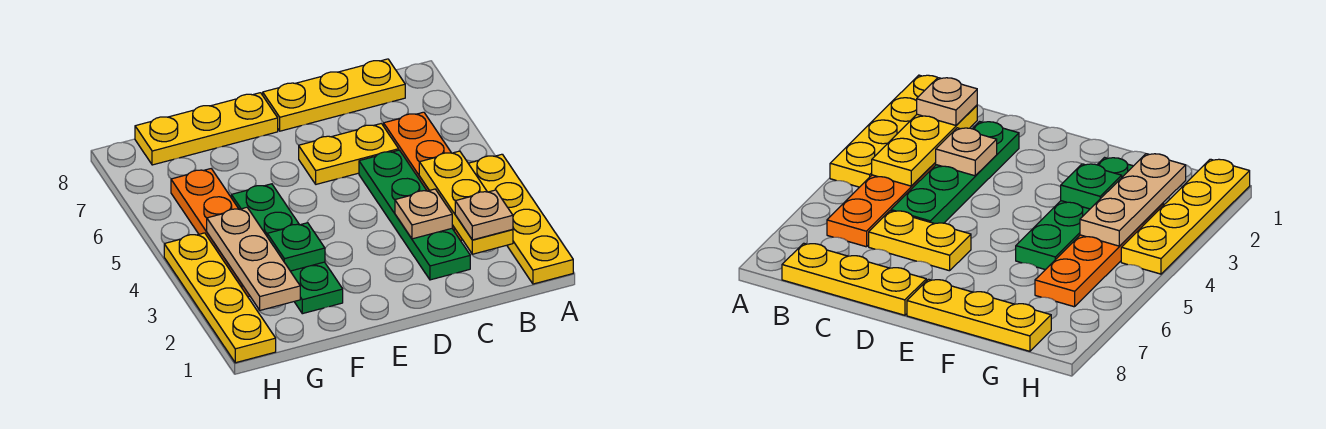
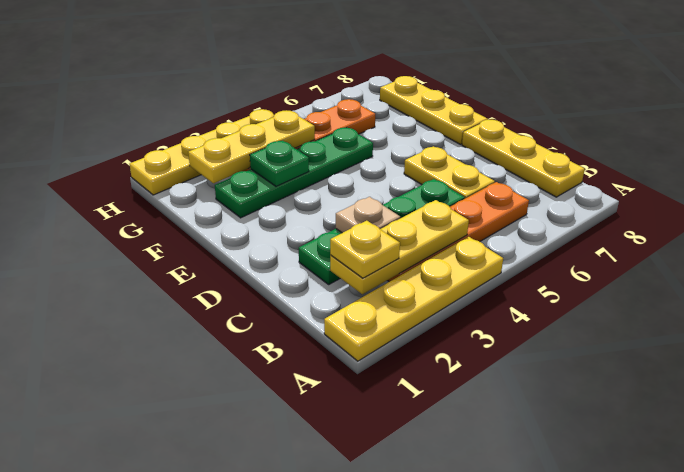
tan plate B2 level 3 -> yellow plate B2 level 3
tan plate G2:G4 level 2 -> yellow plate G2:G4 level 2

